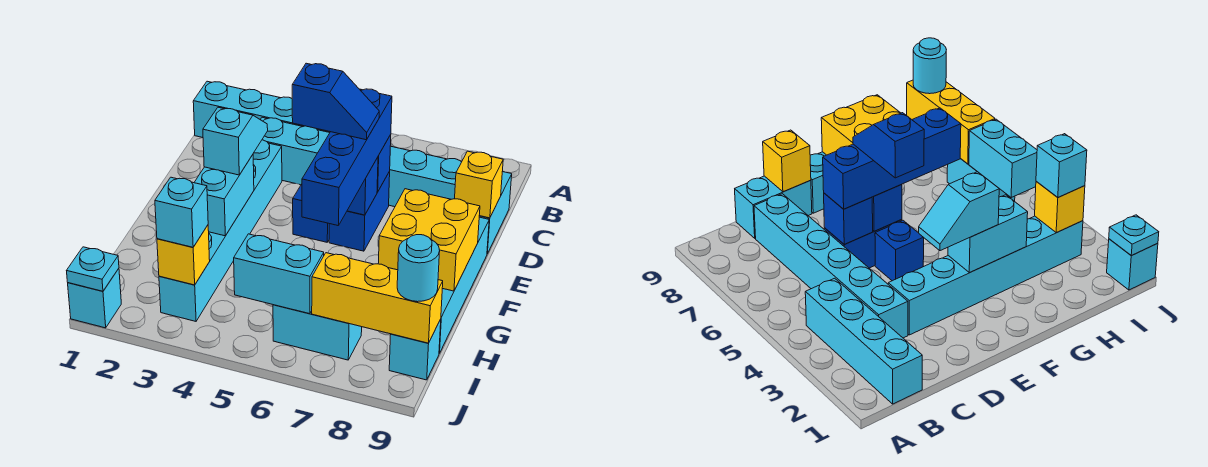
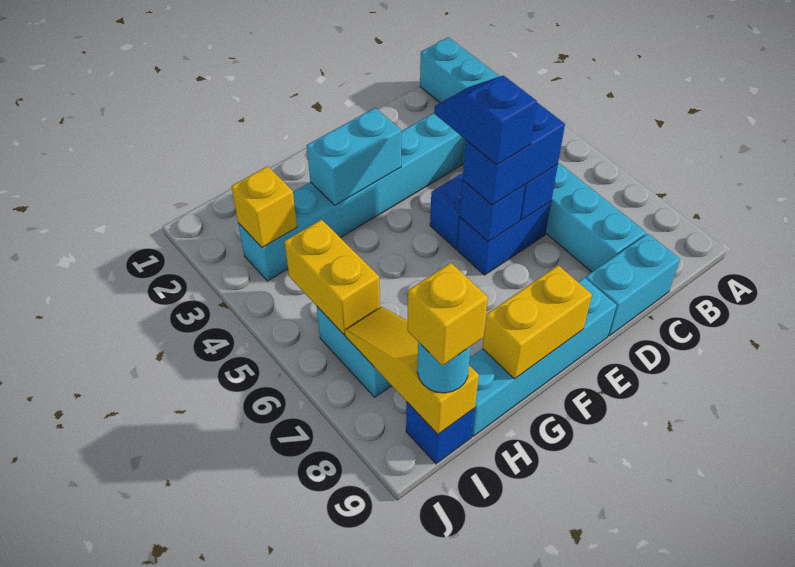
blue brick D6:G6 level 3 -> blue brick D6:E6 level 3
yellow brick D9 level 2 -> yellow brick I9 level 4
cyan slope E3:F3 level 3 top F -> none
blue slope E5:E6 level 4 top 5 -> blue slope E5:E6 level 4 top 6
yellow brick F8:G9 level 2 -> yellow brick F9:G9 level 2
cyan brick I3 level 3 -> none
cyan brick I5:I6 level 2 -> yellow brick I5:I6 level 2
yellow brick I7:I9 level 2 -> yellow slope I7:I9 level 2 top 9
cyan brick I9 level 1 -> blue brick I9 level 1
cyan brick J1 level 1 -> none
cyan plate J1 level 2 -> none

